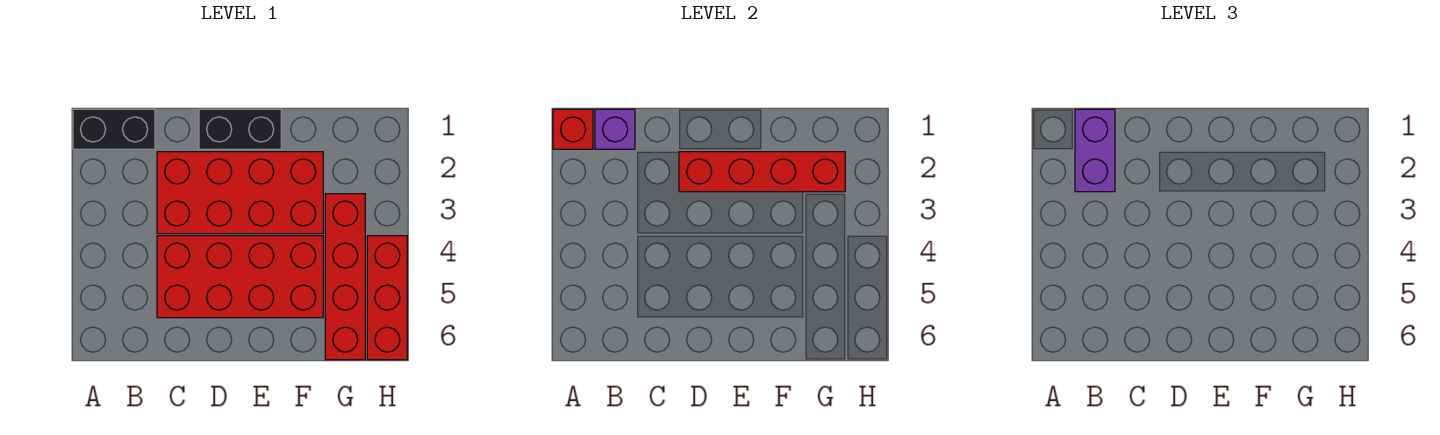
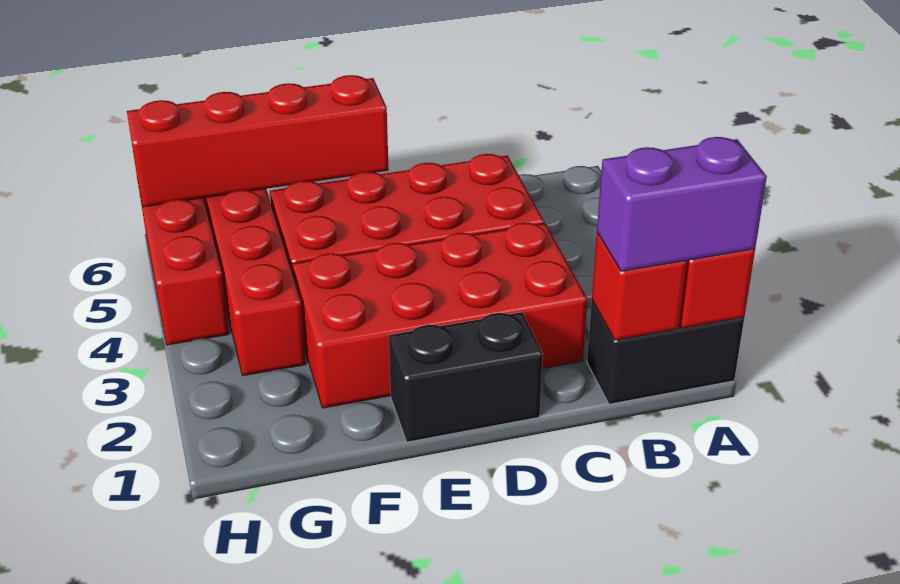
purple brick B1 level 2 -> red brick B1 level 2
purple brick B1:B2 level 3 -> purple brick A1:B1 level 3
red brick D2:G2 level 2 -> red brick E6:H6 level 2

